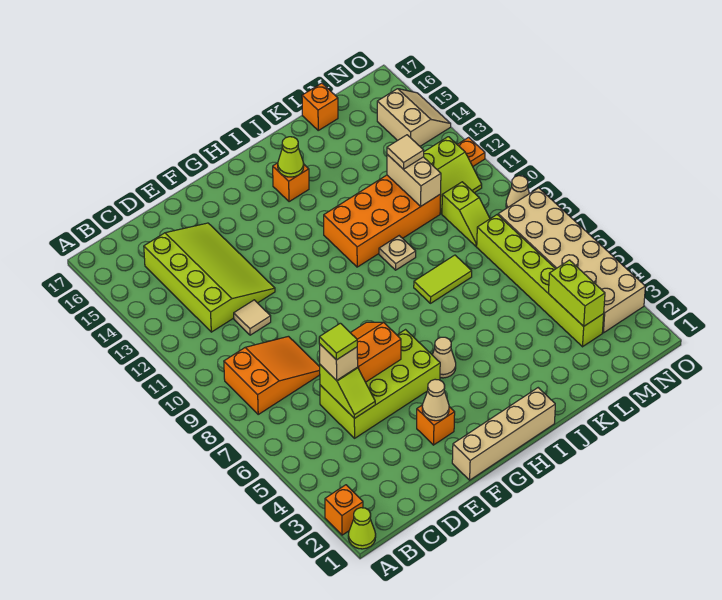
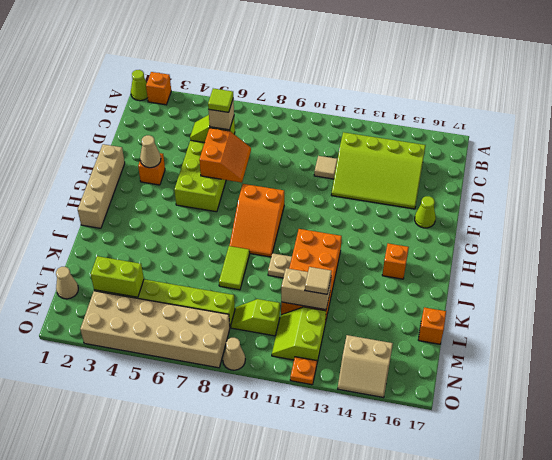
orange slope B8:D9 level 1 top B -> orange slope G8:I9 level 1 top G
tan cone H5 level 1 -> tan cone M1 level 1
lime cone I15 level 2 -> lime cone F16 level 1

